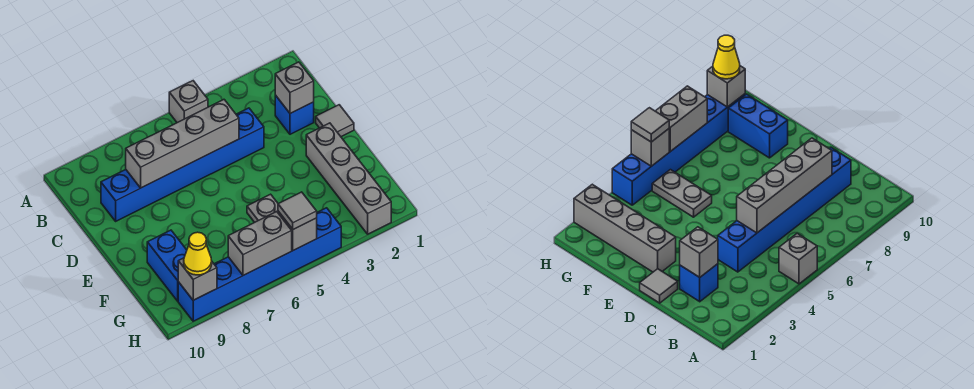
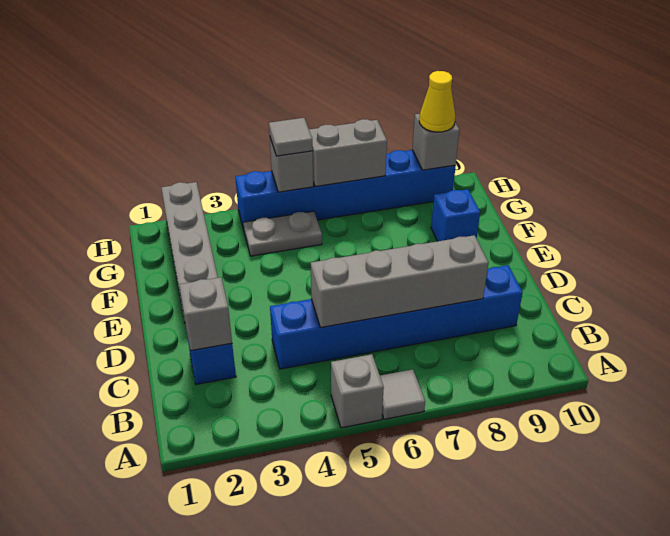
grey tile D1 level 1 -> grey tile A6 level 1
grey plate F5:G5 level 1 -> grey plate G4:G5 level 1
blue brick F9:G9 level 1 -> blue brick F9 level 1

